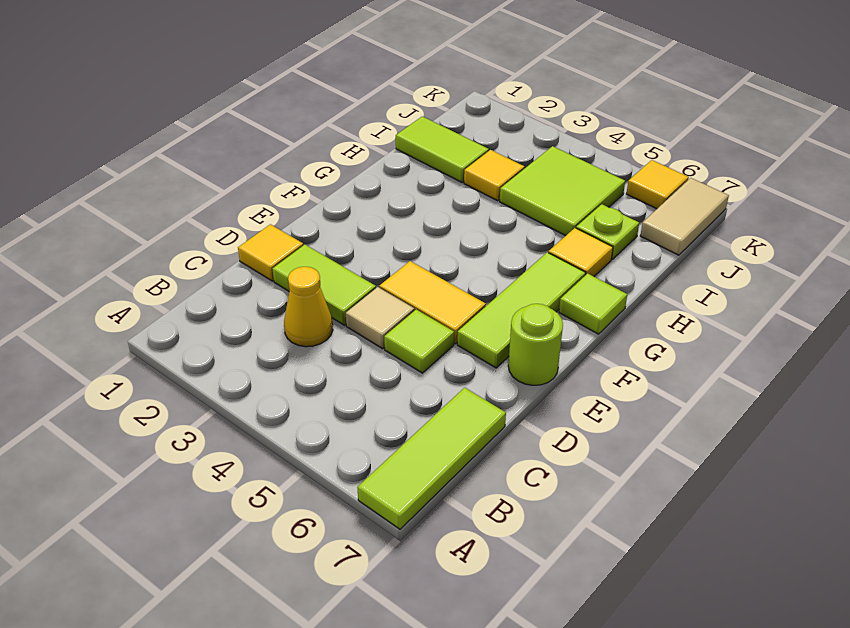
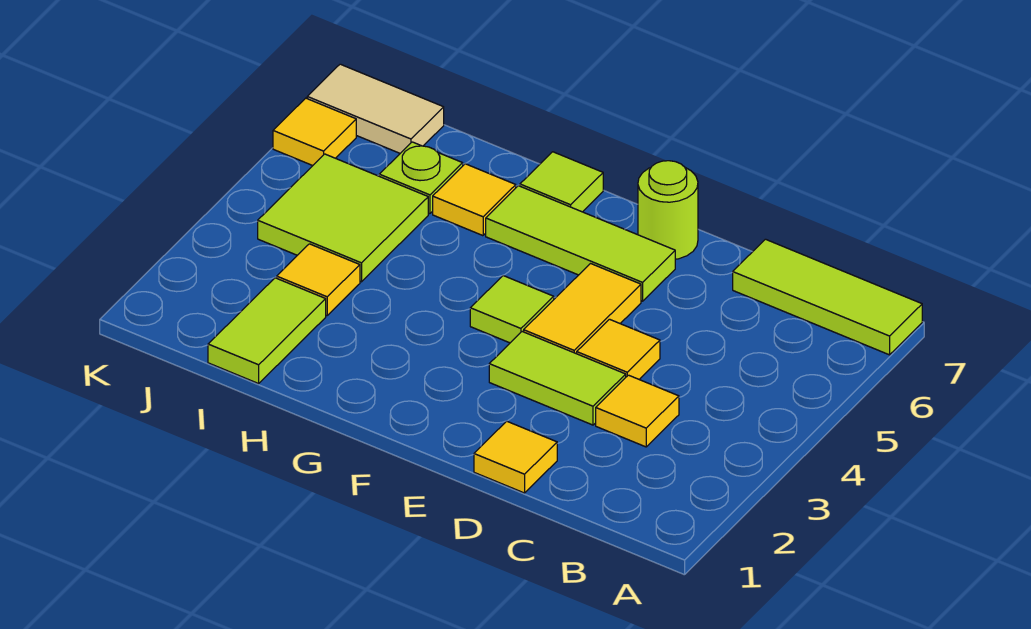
yellow cone C3 level 1 -> yellow tile C3 level 1
lime tile D2:D3 level 1 -> lime tile D3:E3 level 1
tan tile D4 level 1 -> yellow tile D4 level 1
lime tile D5 level 1 -> lime tile F4 level 1

